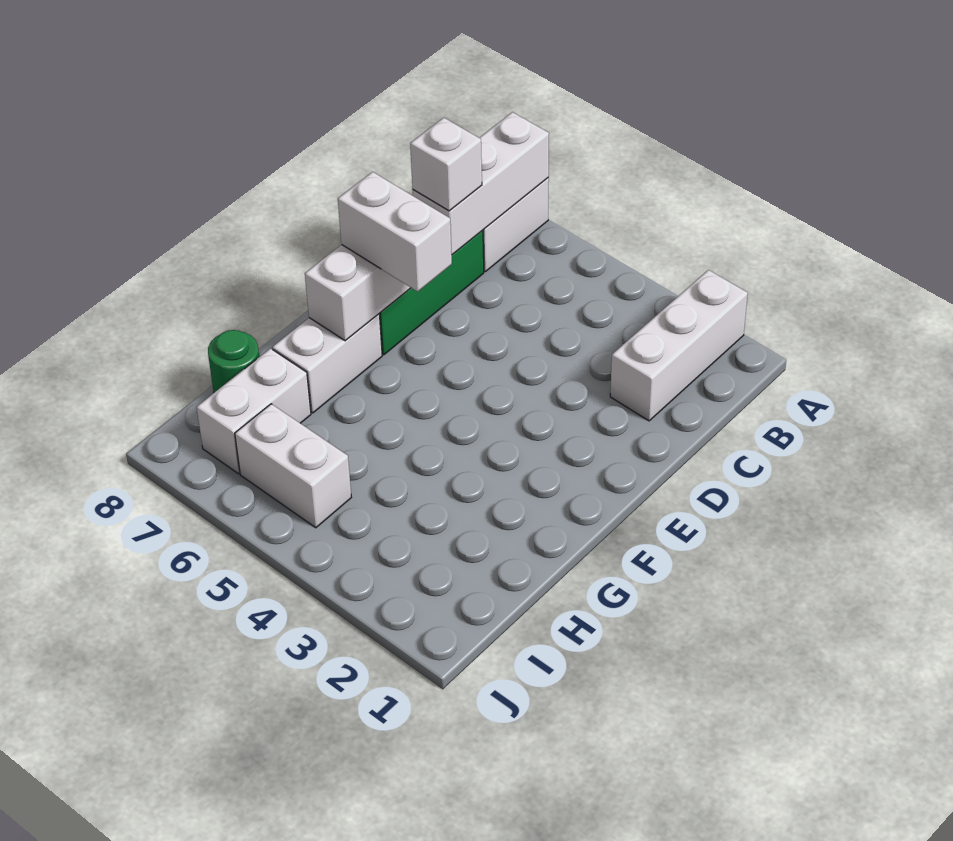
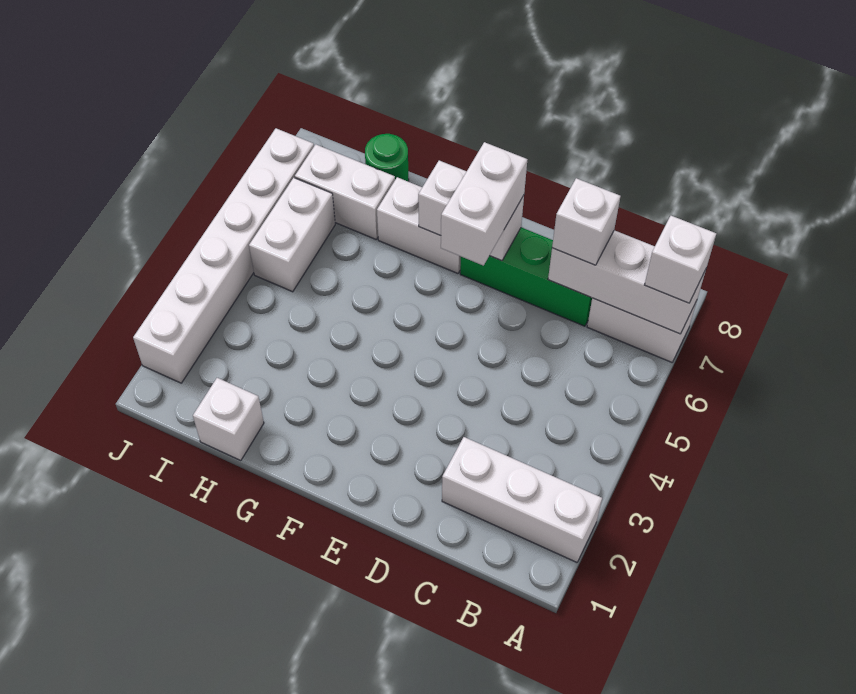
none -> white brick A7 level 3
none -> white brick H1 level 1
none -> white brick J2:J7 level 1

